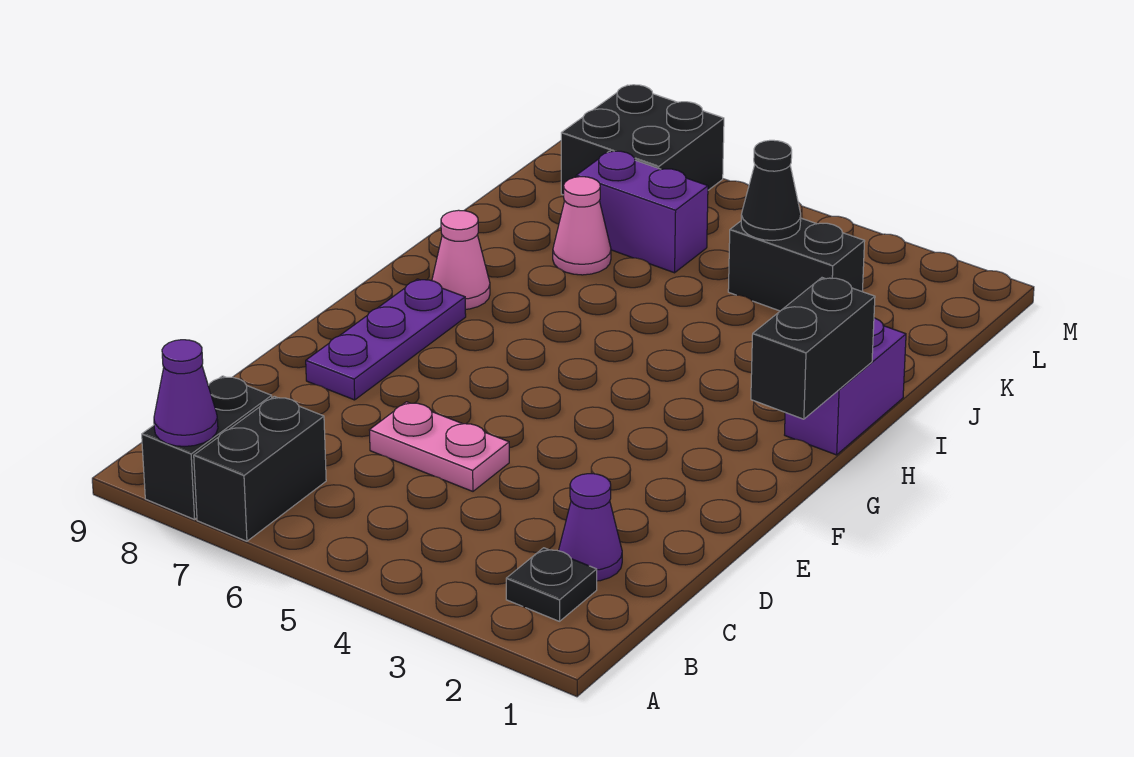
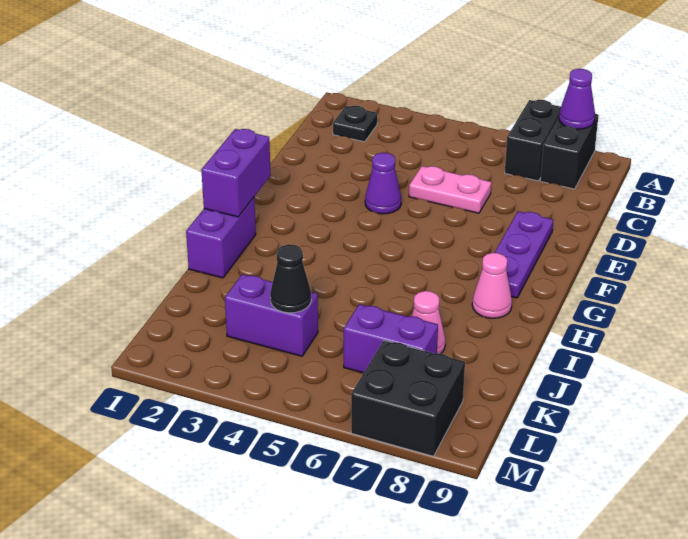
purple cone C2 level 1 -> purple cone E4 level 1
black brick G1:H1 level 2 -> purple brick G1:H1 level 2
black brick K3:K4 level 1 -> purple brick K3:K4 level 1

